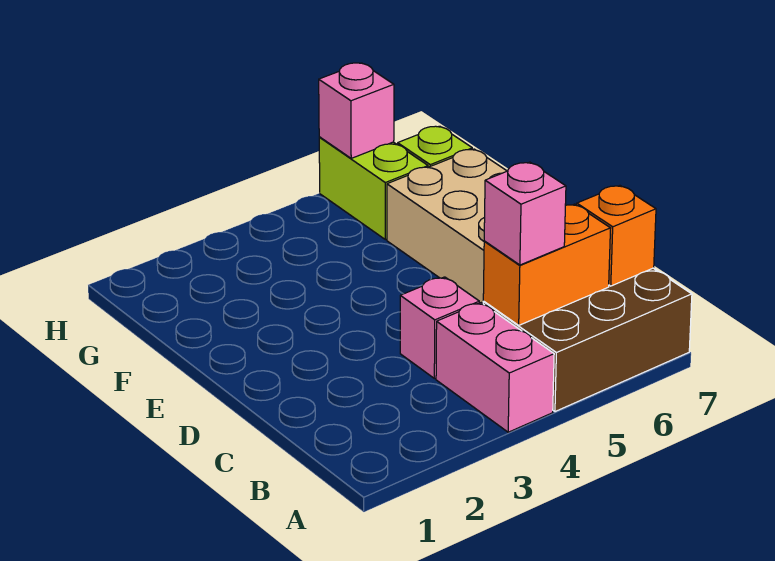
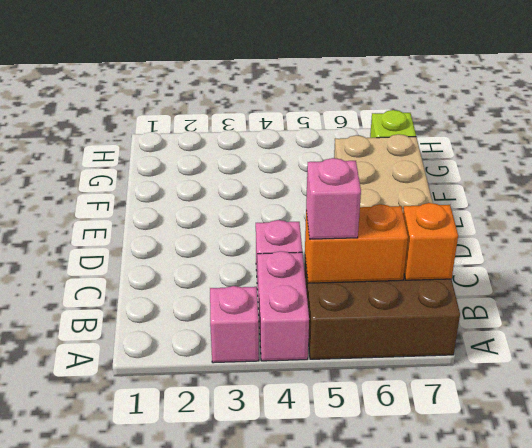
lime brick G6:H6 level 1 -> none
pink brick H6 level 2 -> pink brick A3 level 1

